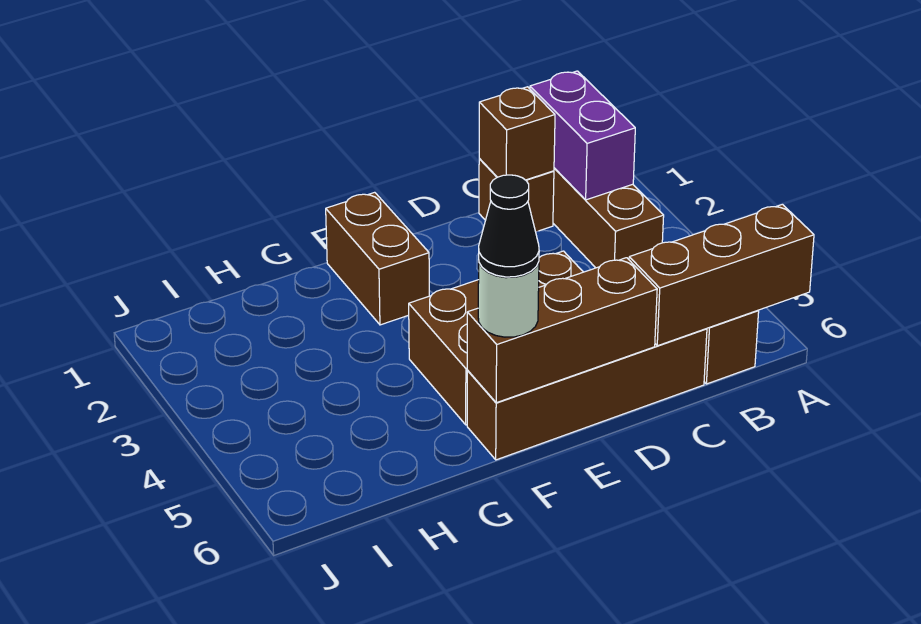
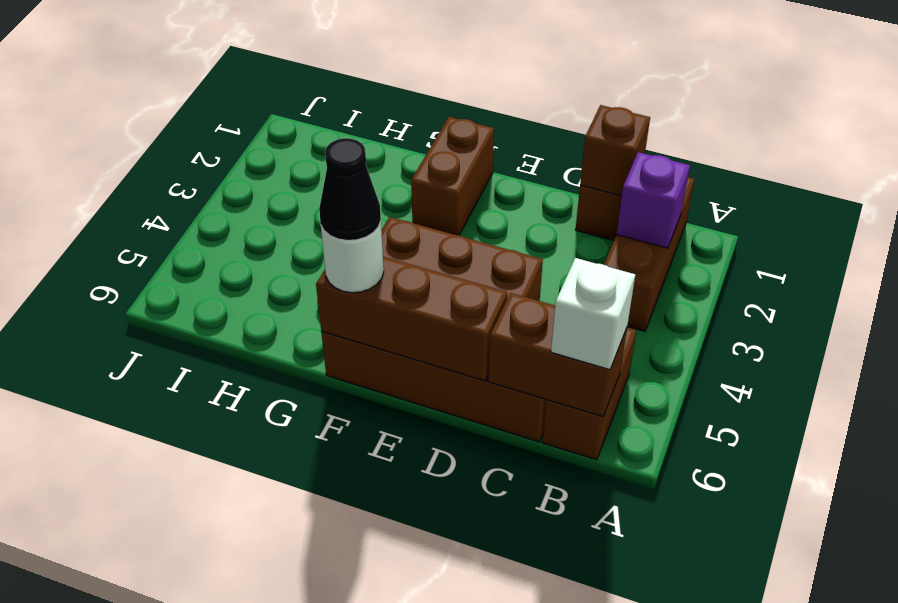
brown brick A6:C6 level 2 -> brown brick B6:C6 level 2
purple brick B1:B2 level 2 -> purple brick B2 level 2
none -> white brick B6 level 3

